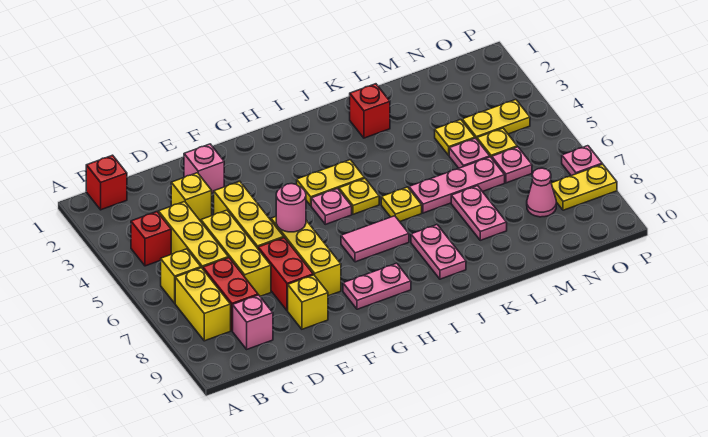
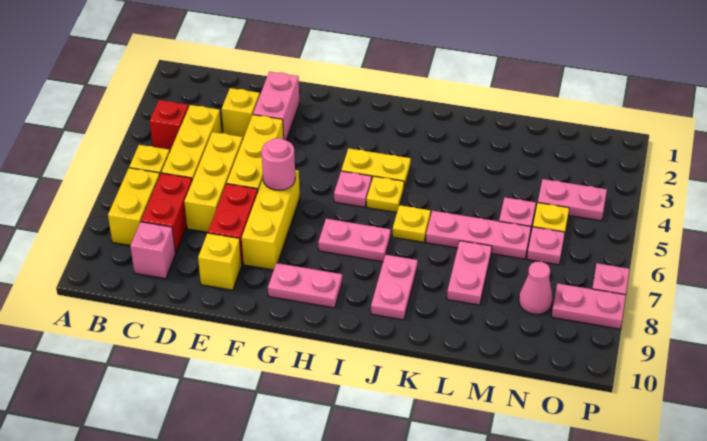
red brick B1 level 1 -> none
pink brick E2 level 1 -> pink brick E2:E3 level 1
pink tile H7:I7 level 1 -> pink plate H7:I7 level 1
red brick K2 level 1 -> none
yellow plate M4 level 1 -> none
yellow plate N4:O4 level 1 -> pink plate N4:O4 level 1
yellow plate O8:P8 level 1 -> pink plate O8:P8 level 1

